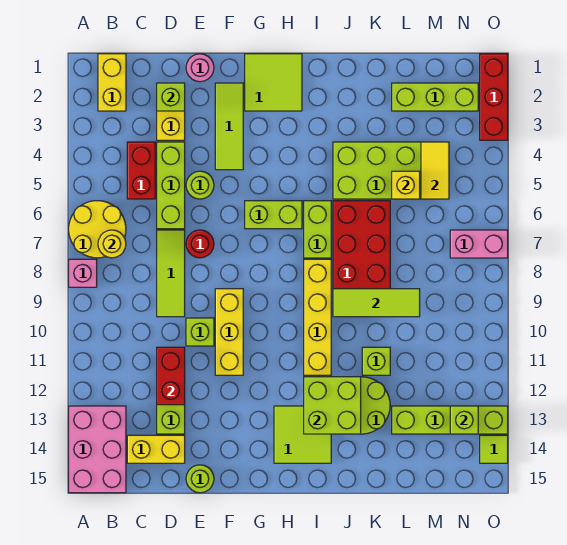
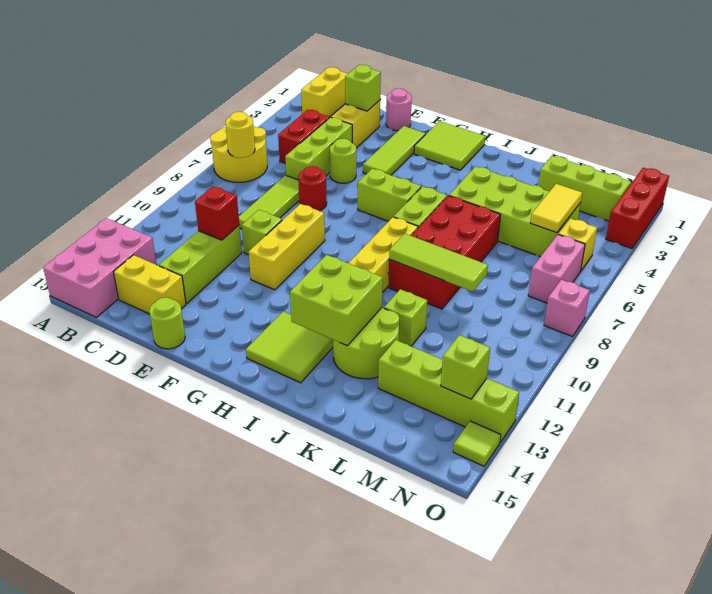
pink brick A8 level 1 -> pink brick O8 level 1
red brick D11:D12 level 2 -> red brick D11 level 2
yellow brick L5 level 2 -> yellow brick N5 level 1
pink brick N7:O7 level 1 -> pink brick N6:N7 level 1

